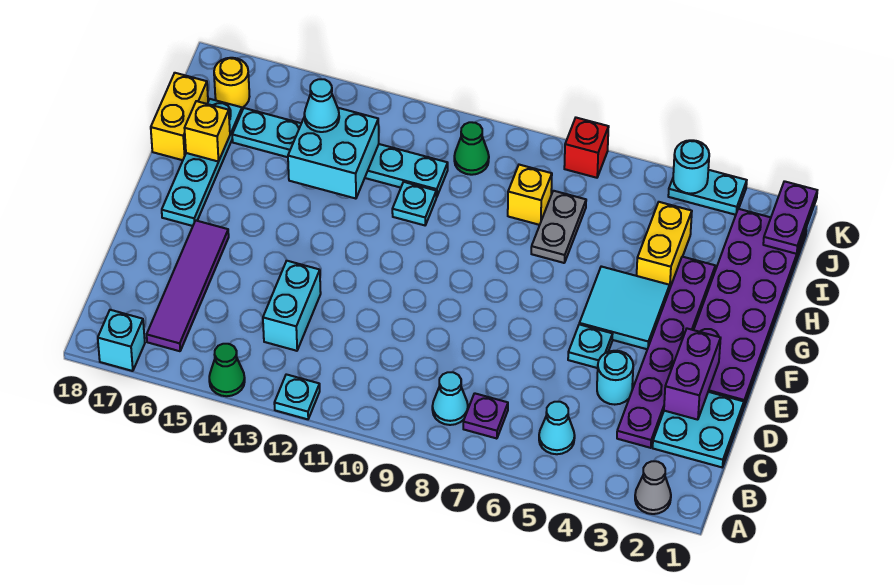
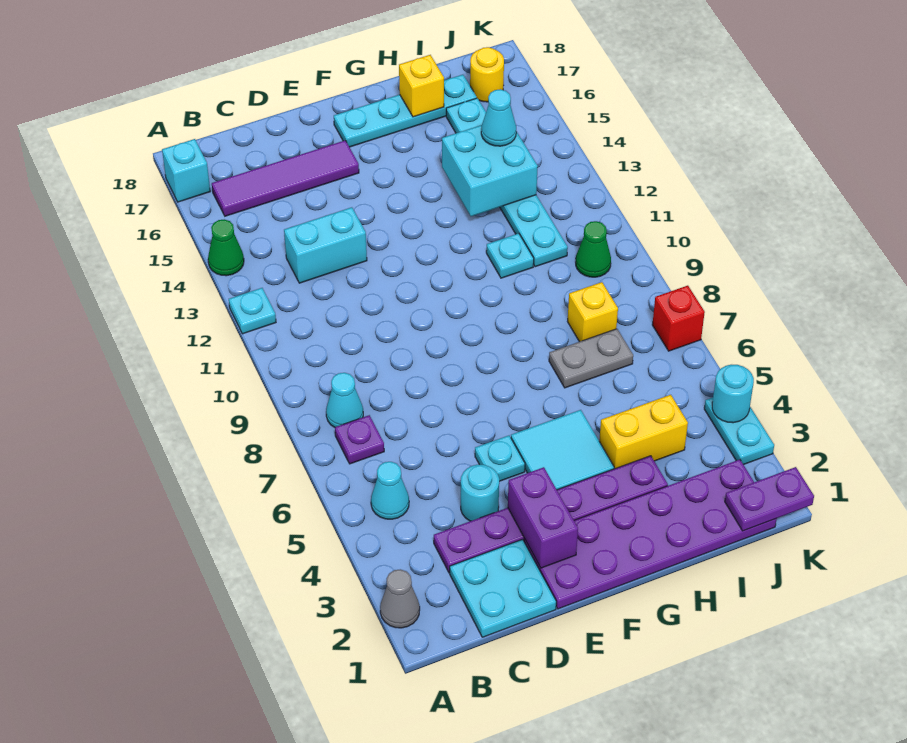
purple brick D2:E2 level 2 -> purple brick E2:E3 level 2
yellow brick H18:I18 level 1 -> none

